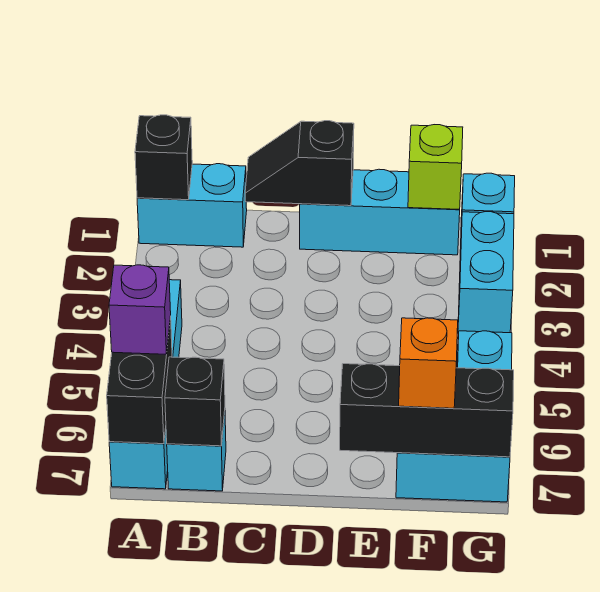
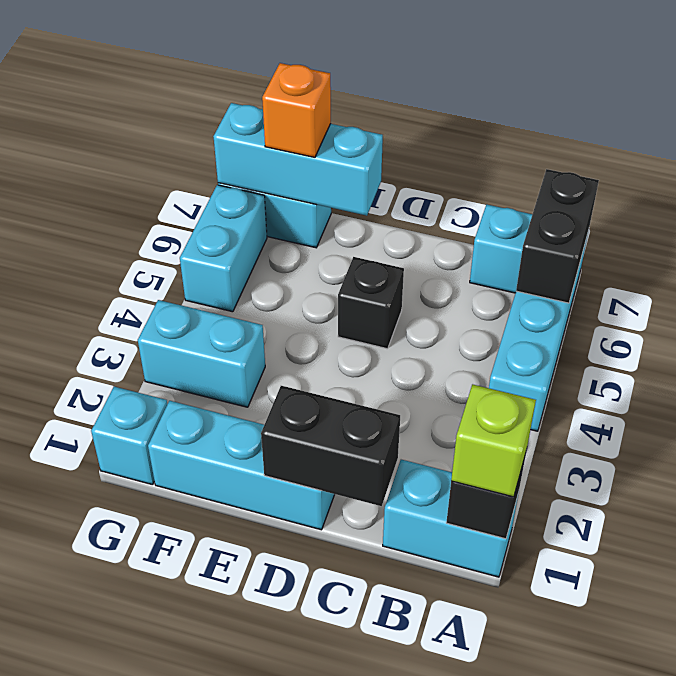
purple brick A6 level 3 -> none
black brick B7 level 2 -> black brick D5 level 1
black slope C1:D1 level 2 top D -> black brick C1:D1 level 2
black brick E7:G7 level 2 -> cyan brick E7:G7 level 2
lime brick F1 level 2 -> lime brick A1 level 3
cyan brick G2:G3 level 1 -> cyan brick F3:G3 level 1

